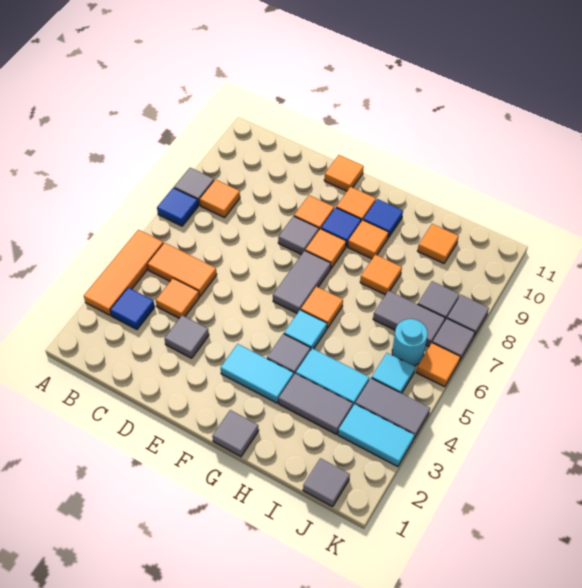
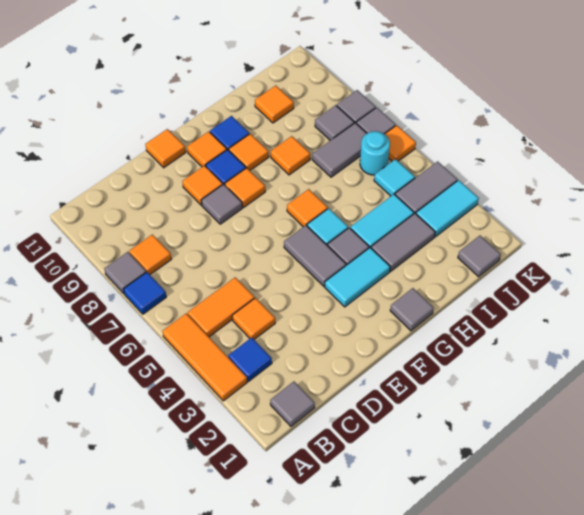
grey tile D3 level 1 -> grey tile B1 level 1
grey tile F6:F7 level 1 -> grey tile F4:F5 level 1

